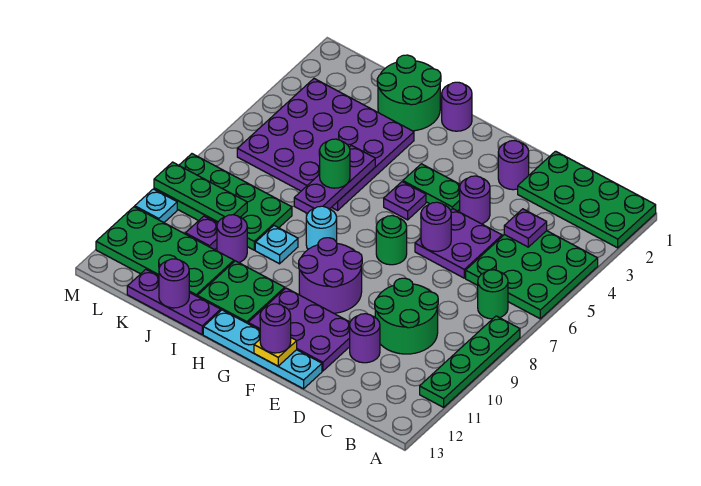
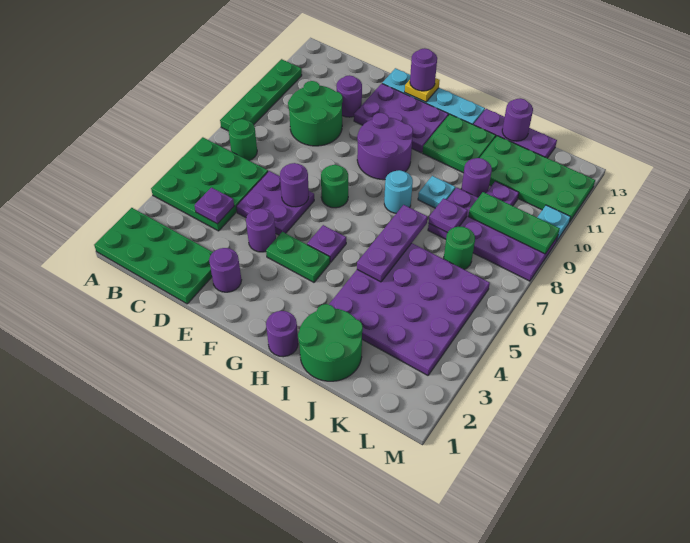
green round brick I6 level 3 -> green round brick K7 level 1
green plate J8:M9 level 1 -> purple plate J8:M9 level 1
none -> purple plate J8 level 2

